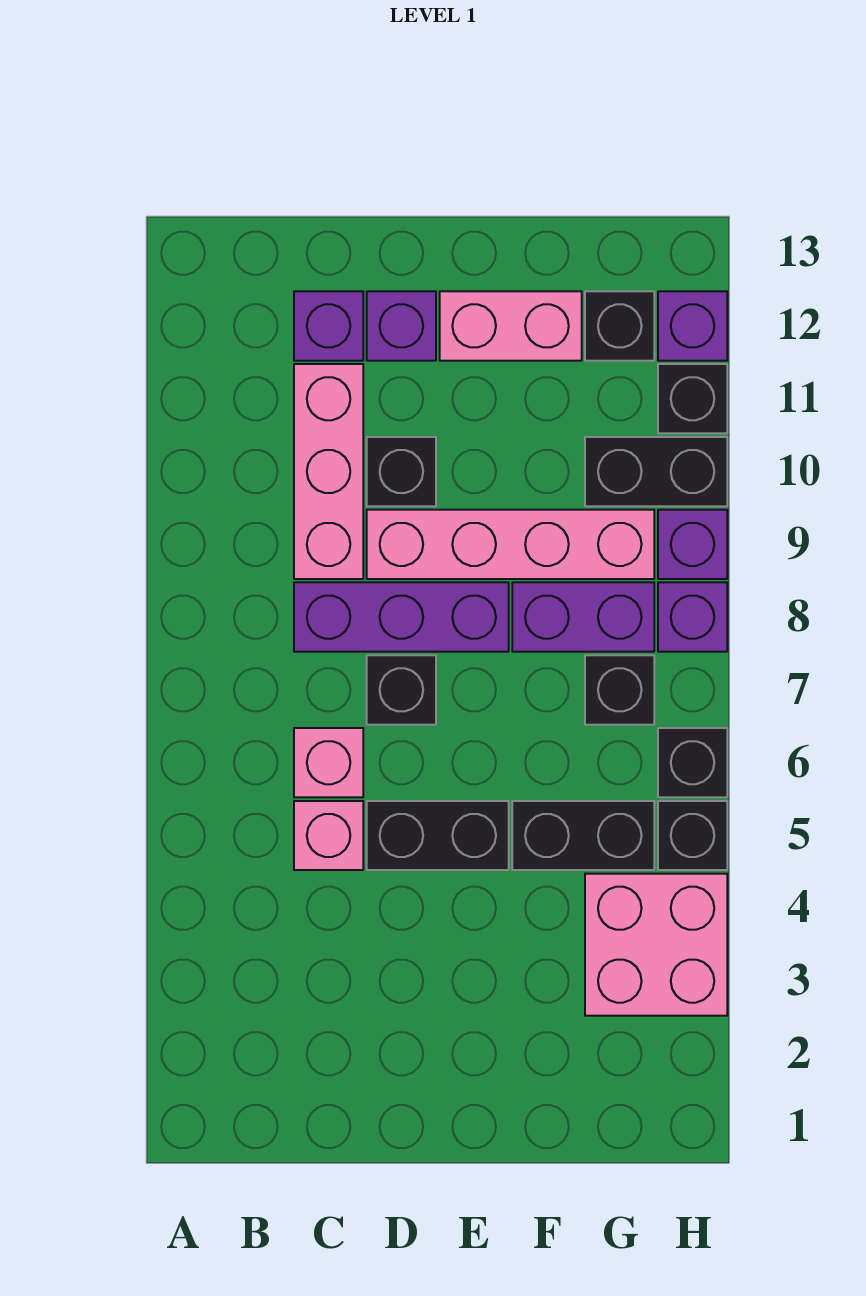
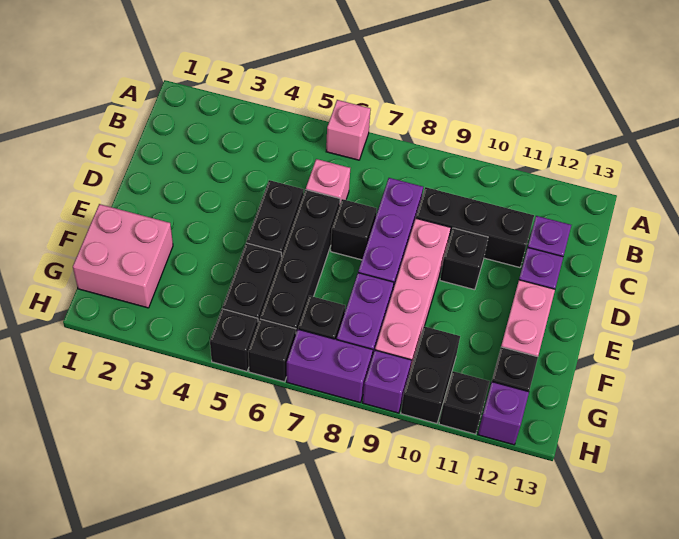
pink brick C5 level 1 -> pink brick A6 level 1
pink brick C9:C11 level 1 -> black brick C9:C11 level 1
none -> black brick D6:G6 level 1
pink brick G3:H4 level 1 -> pink brick F1:G2 level 1
purple brick H8 level 1 -> purple brick H7:H8 level 1

